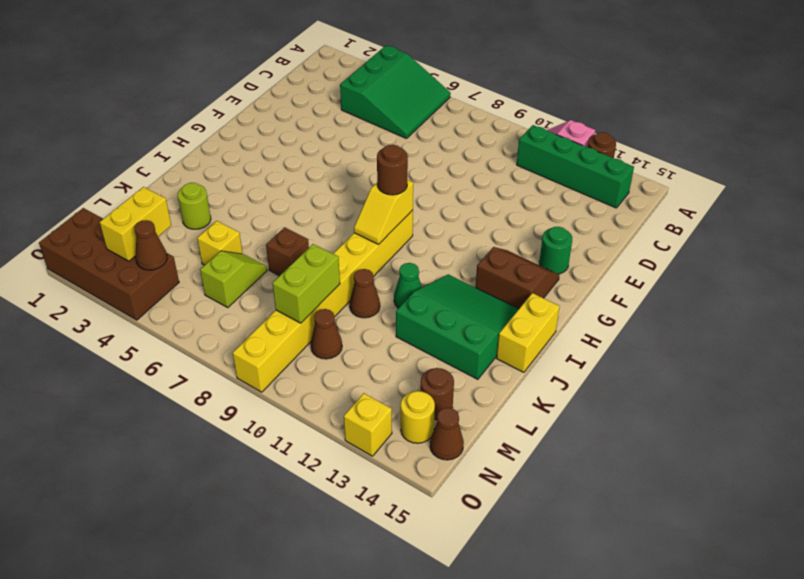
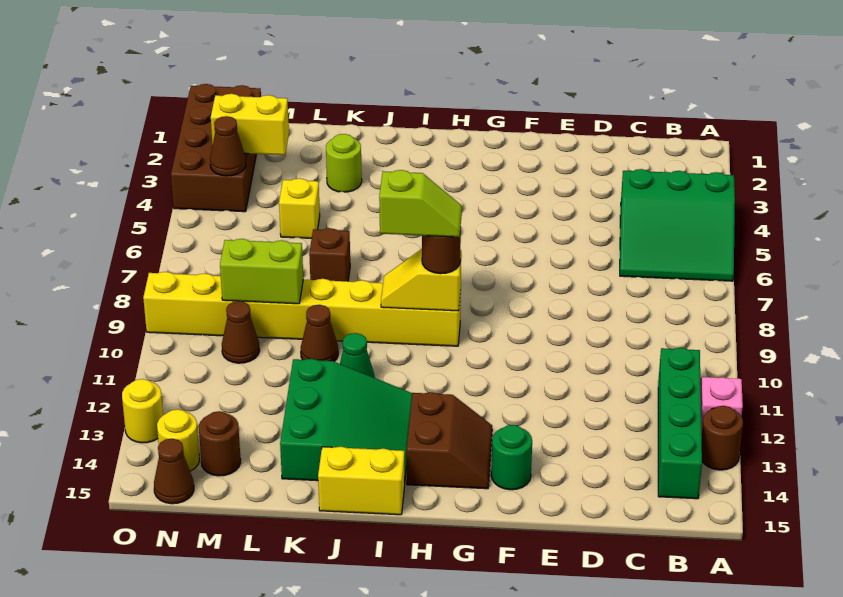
lime slope L6:M6 level 1 top M -> lime slope H9:I9 level 4 top I
yellow brick O13 level 1 -> yellow round brick O13 level 1

